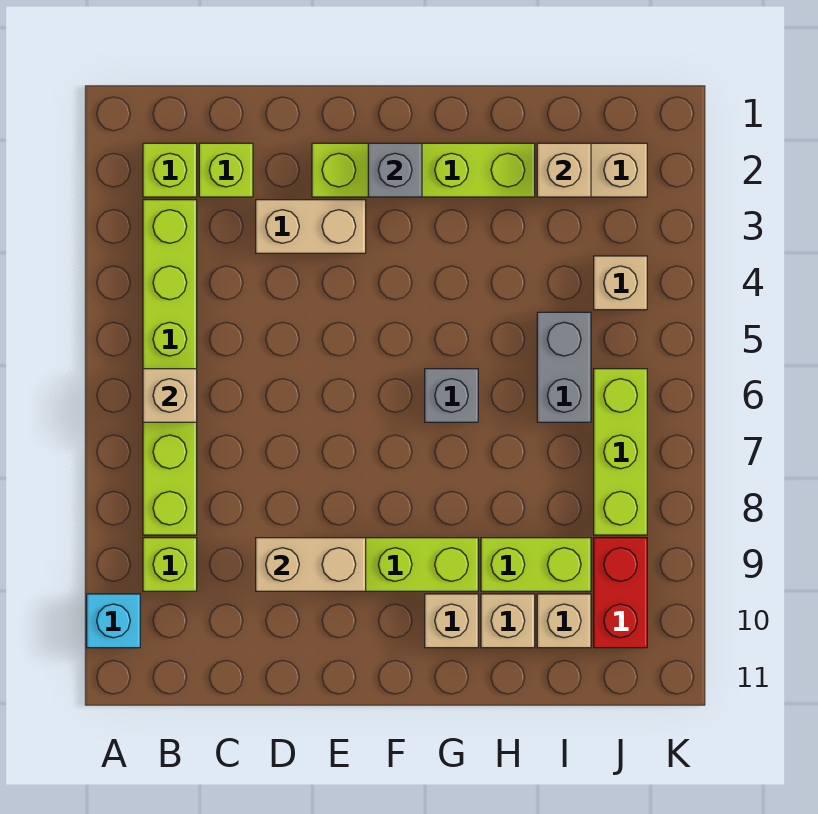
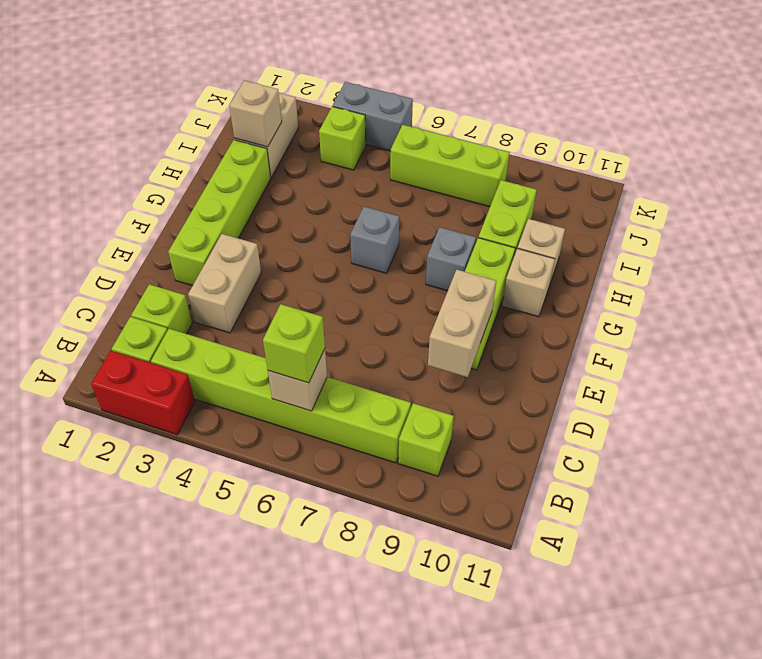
cyan brick A10 level 1 -> none
none -> lime brick B6 level 3
grey brick F2 level 2 -> grey brick G8 level 1
grey brick I5:I6 level 1 -> grey brick K4:K5 level 1
tan brick I10 level 1 -> none
tan brick J4 level 1 -> lime brick J4 level 1
red brick J9:J10 level 1 -> red brick A2:A3 level 1

